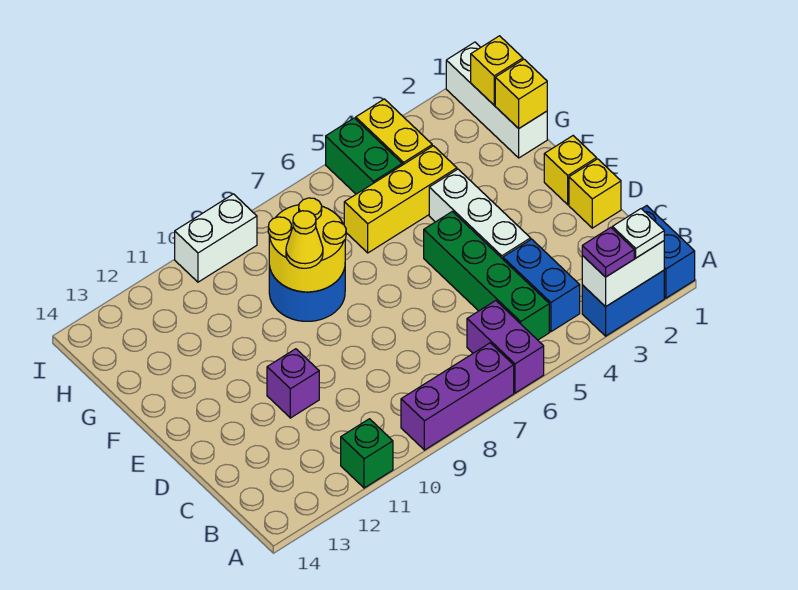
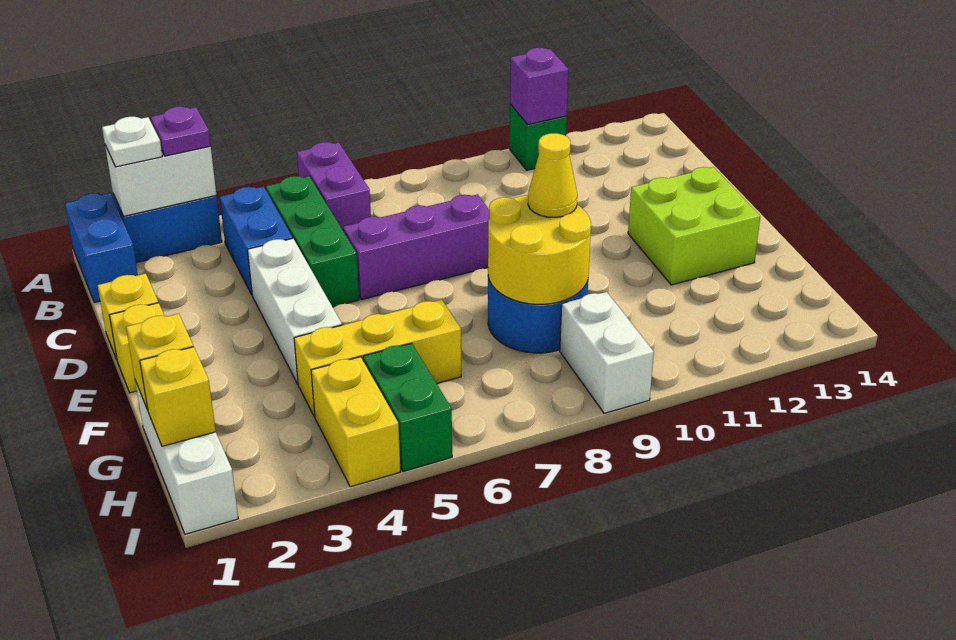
purple brick A7:A9 level 1 -> purple brick D6:D8 level 1
green brick B5:E5 level 1 -> green brick B5:D5 level 1
purple brick D11 level 1 -> purple brick A11 level 2
none -> lime brick E12:F13 level 1
white brick I9:I10 level 1 -> white brick H9:I9 level 1

